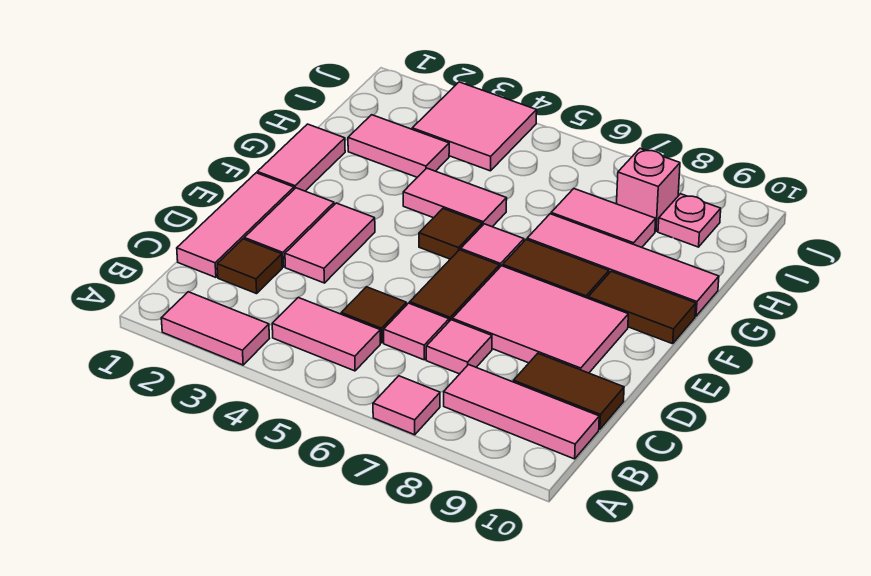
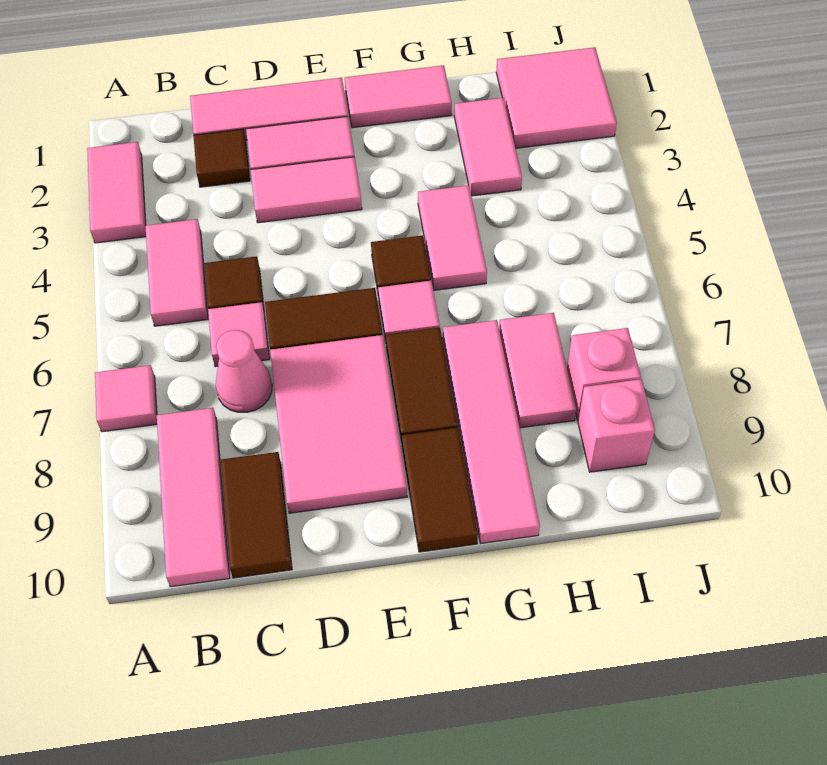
pink tile C7 level 1 -> pink cone C7 level 1
pink tile I3:J4 level 1 -> pink tile I1:J2 level 1
pink plate I9 level 1 -> pink brick I9 level 1

